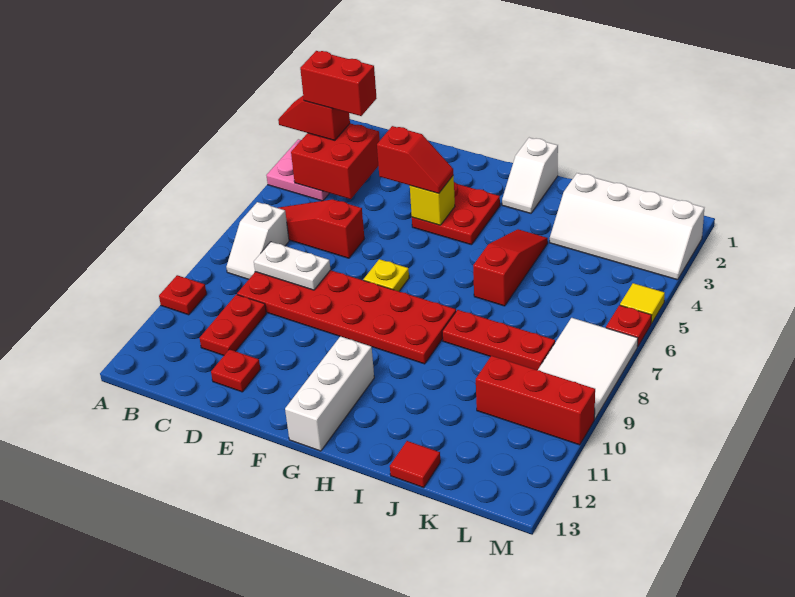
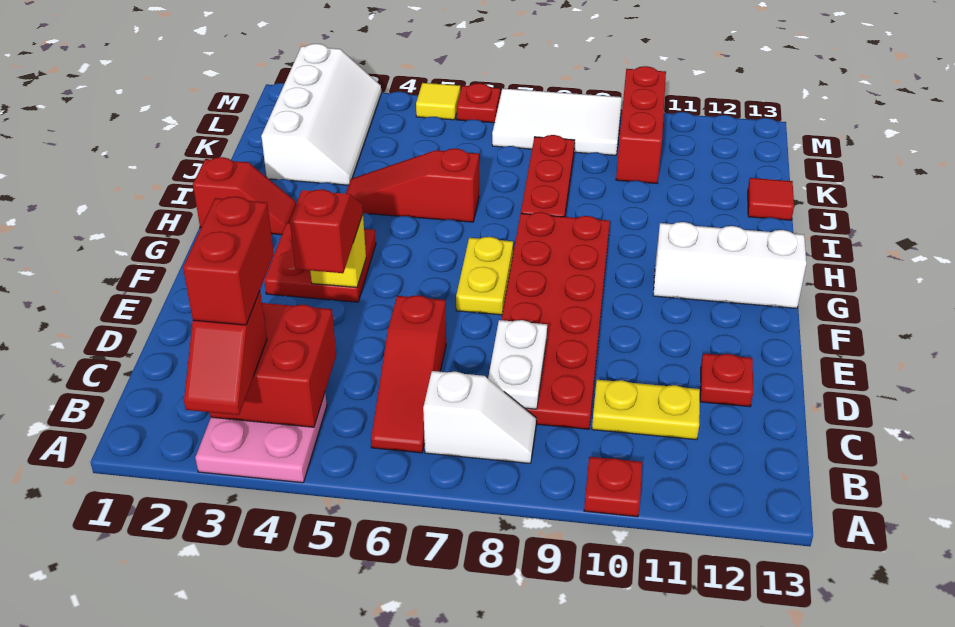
red plate C10:C11 level 1 -> yellow plate C10:C11 level 1
yellow plate F7 level 1 -> yellow plate F7:G7 level 1
white slope H1:H2 level 1 top 1 -> red slope H1:H2 level 1 top 1

